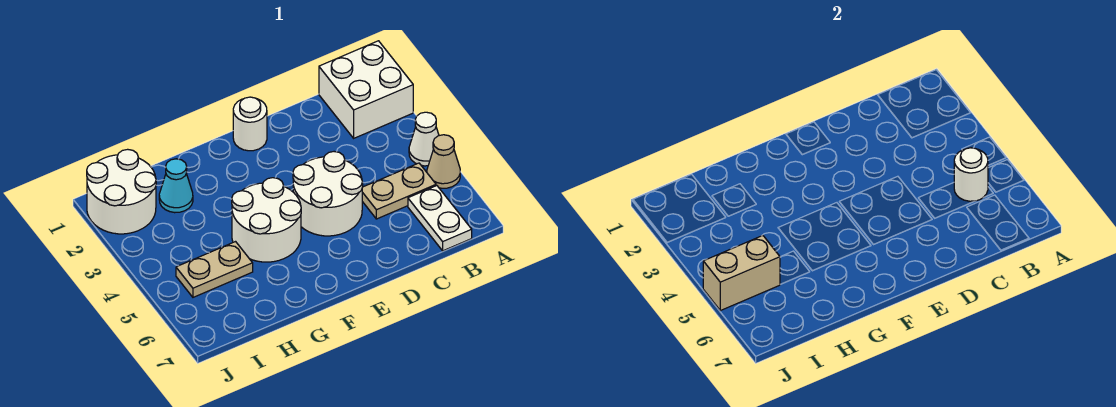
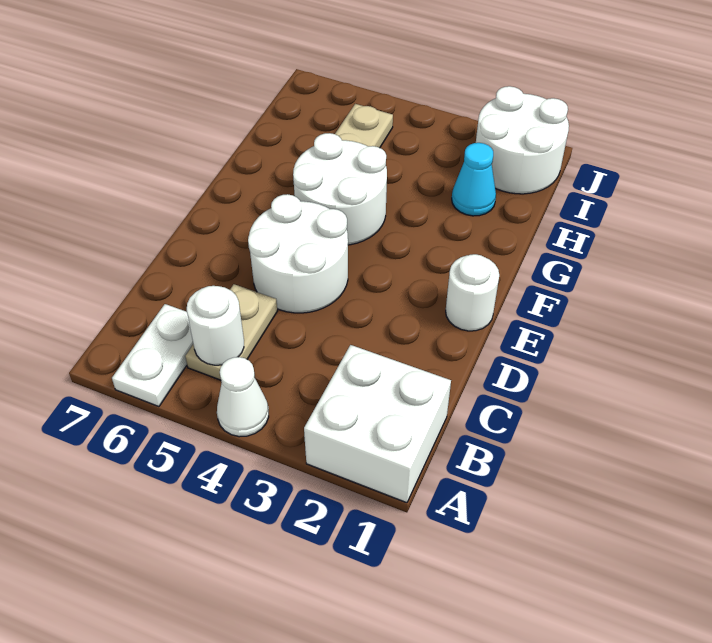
tan cone A5 level 1 -> none
white plate B6:B7 level 1 -> white plate A6:B6 level 1
tan brick I5:J5 level 2 -> none

